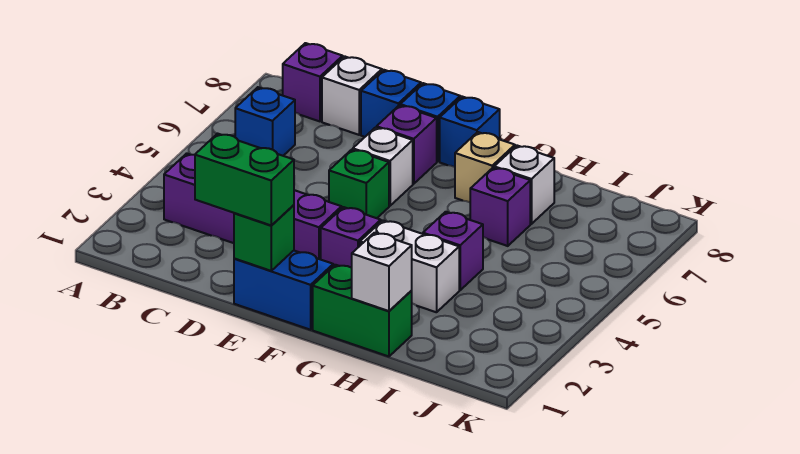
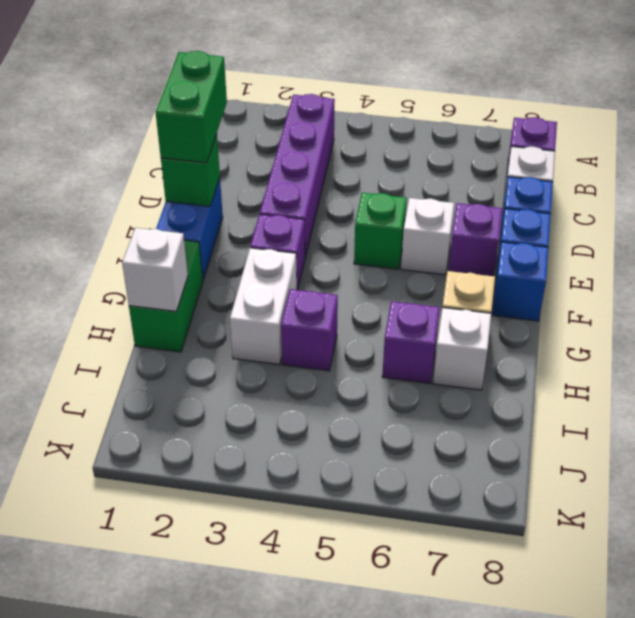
blue brick B6 level 1 -> none

